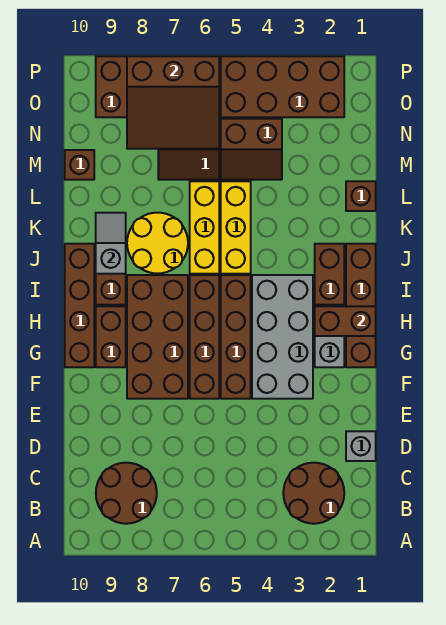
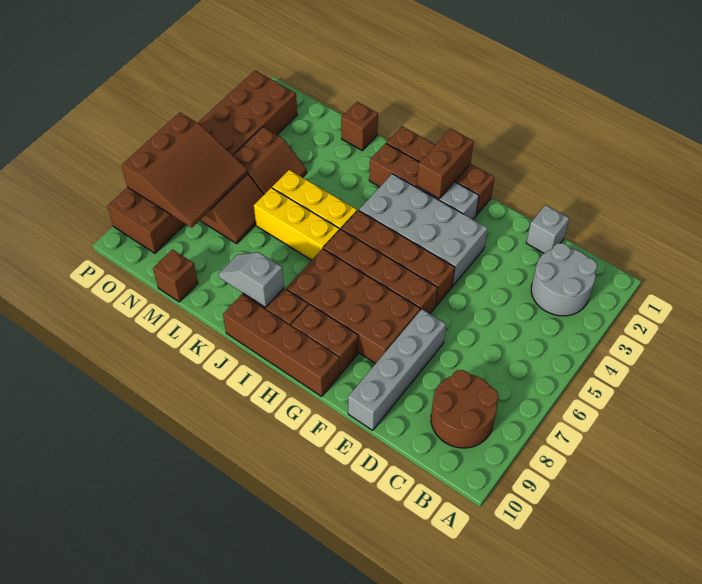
brown round brick B2:C3 level 1 -> grey round brick B2:C3 level 1
none -> grey brick E7:E10 level 1
yellow round brick J7:K8 level 1 -> none

